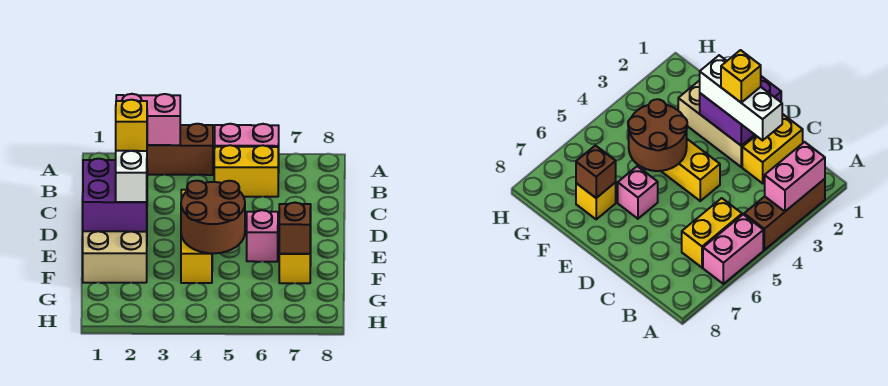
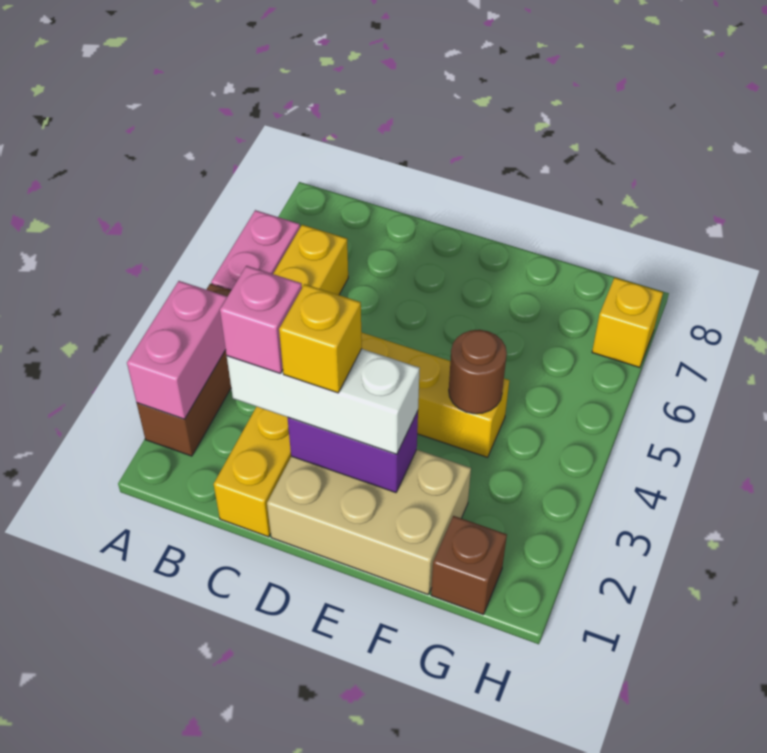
purple brick D1:E2 level 2 -> purple brick D2:E2 level 2
brown round brick E4:F5 level 2 -> brown round brick F4 level 2
pink brick E6 level 1 -> pink brick C2 level 4
yellow brick F7 level 1 -> yellow brick H7 level 1
brown brick F7 level 2 -> brown brick G1 level 1

